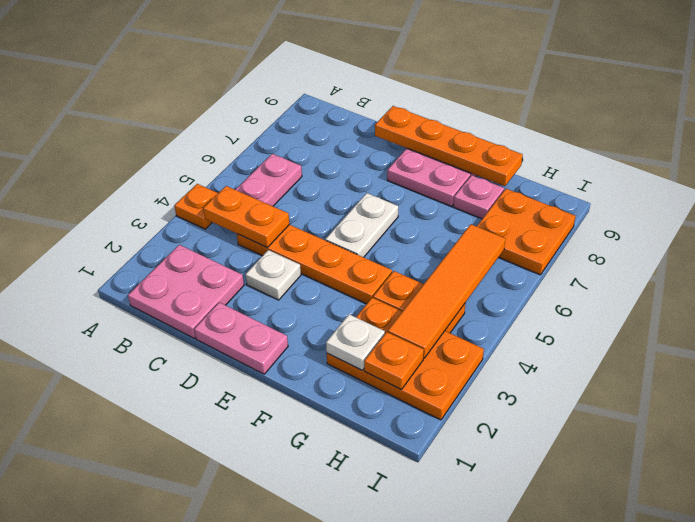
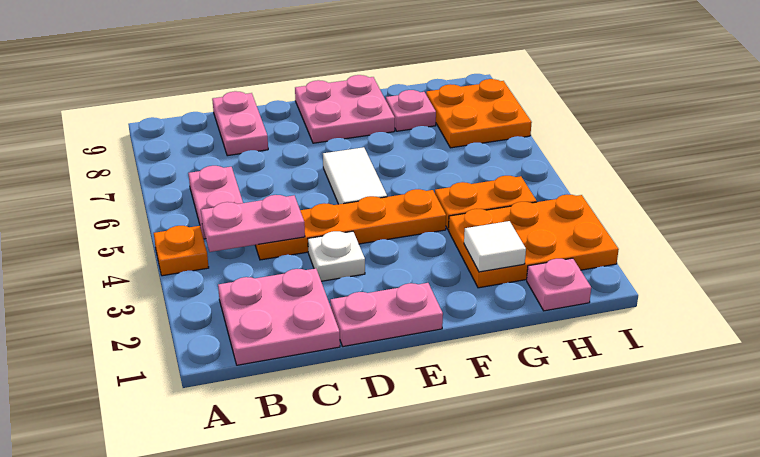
orange plate B4:C4 level 2 -> pink plate B4:C4 level 2
none -> pink plate C8:C9 level 1
orange plate D9:G9 level 2 -> none
white plate E5:E6 level 1 -> white tile E5:E6 level 1
white plate G2 level 2 -> white tile G2 level 2
none -> pink plate H1 level 1
orange plate H2 level 2 -> none
orange tile H3:H6 level 2 -> none

